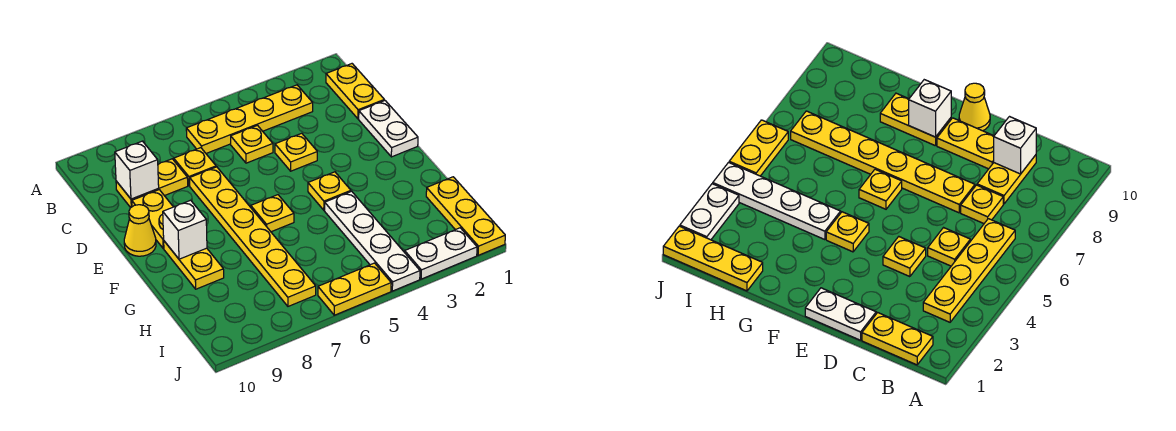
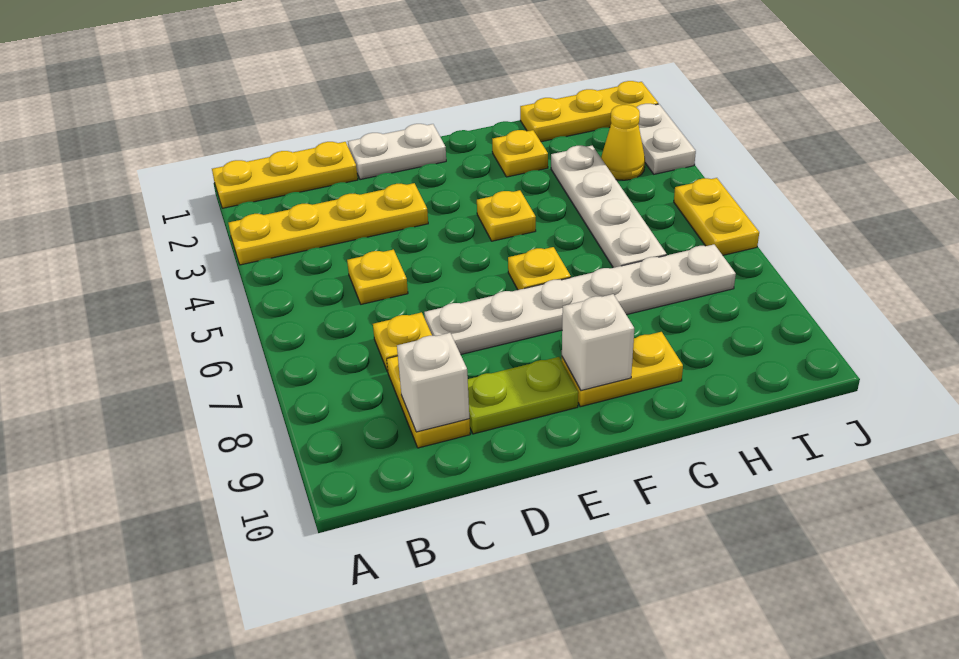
yellow plate B1:C1 level 1 -> yellow plate A1:C1 level 1
yellow plate B3:B6 level 1 -> yellow plate A3:D3 level 1
yellow plate D4 level 1 -> yellow plate G2 level 1
yellow plate D7:I7 level 1 -> white plate D7:I7 level 1
yellow plate D9:E9 level 1 -> lime plate D9:E9 level 1
yellow cone E10 level 1 -> yellow cone I3 level 1
white plate G4:J4 level 1 -> white plate H3:H6 level 1

